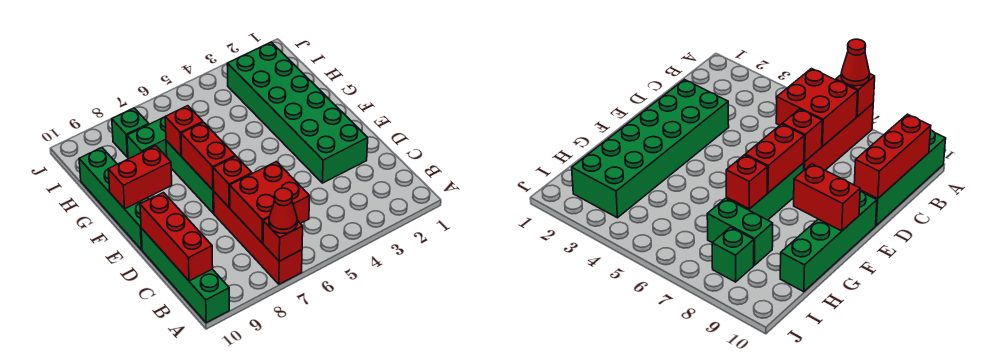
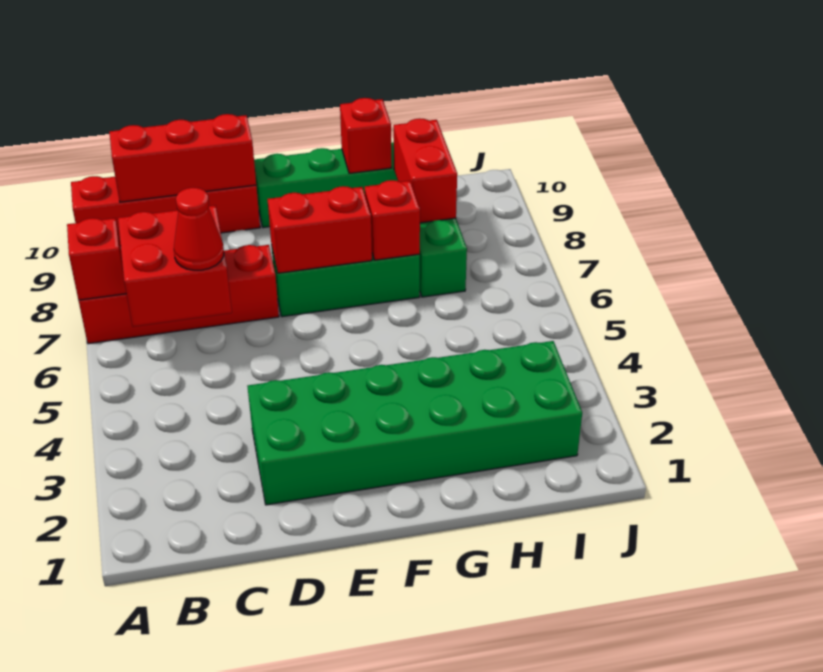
red cone A7 level 3 -> red cone C6 level 3
green brick A10:D10 level 1 -> red brick A10:D10 level 1
red brick D7 level 2 -> red brick G10 level 2
red brick F9:F10 level 2 -> red brick H8:H9 level 2
green brick I8 level 1 -> none

